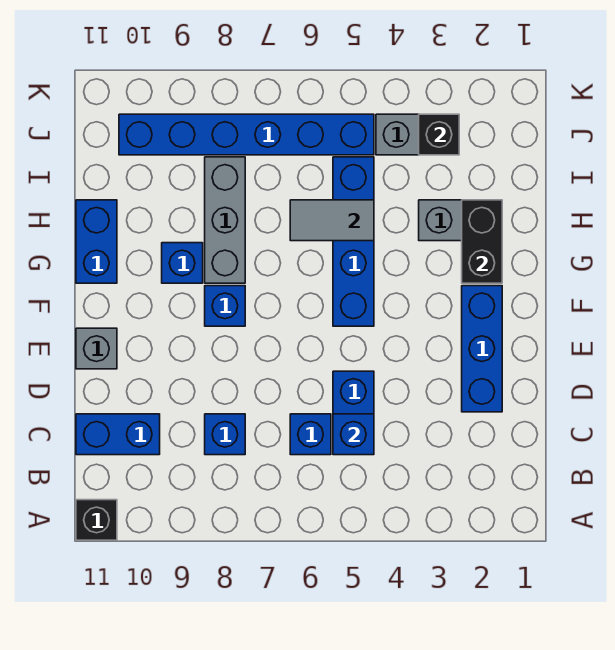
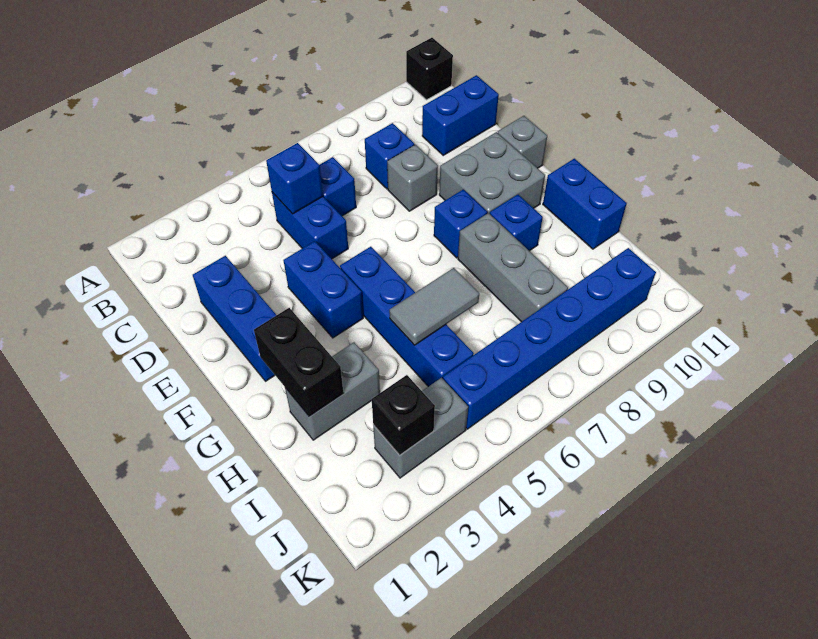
none -> grey brick D8 level 1
none -> blue brick E4:F4 level 1
none -> grey brick E9:F10 level 1

